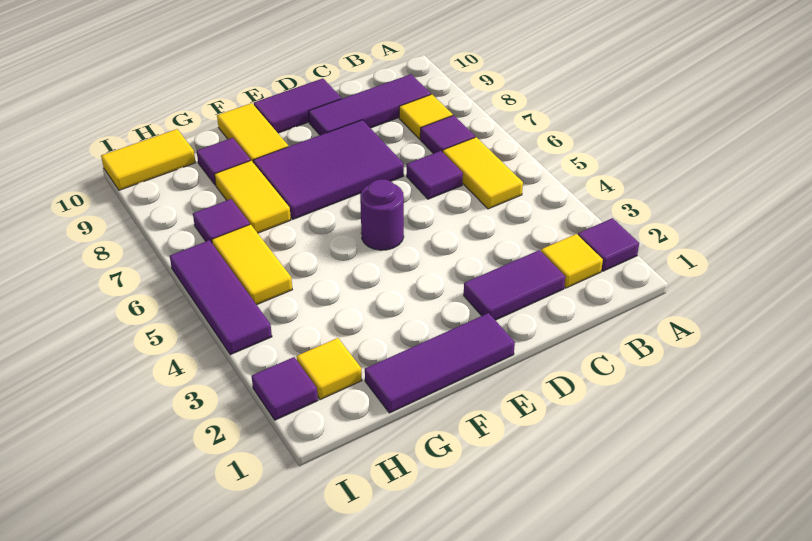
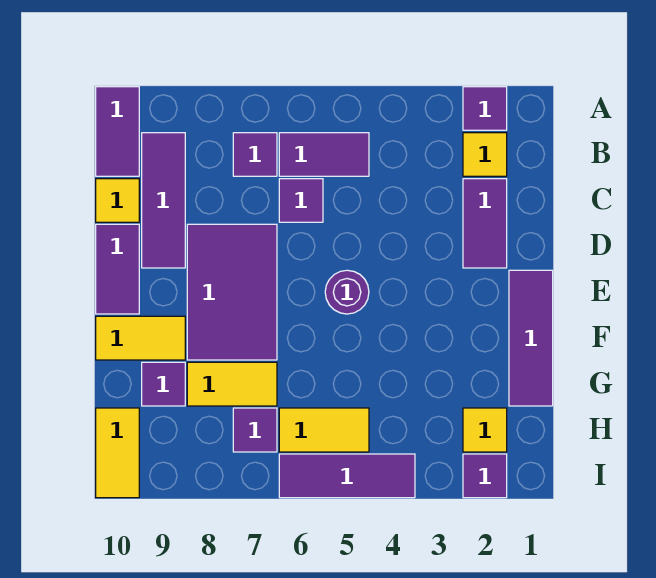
none -> purple tile A10:B10 level 1
yellow tile B5:B6 level 1 -> purple tile B5:B6 level 1
yellow tile B8 level 1 -> yellow tile C10 level 1

